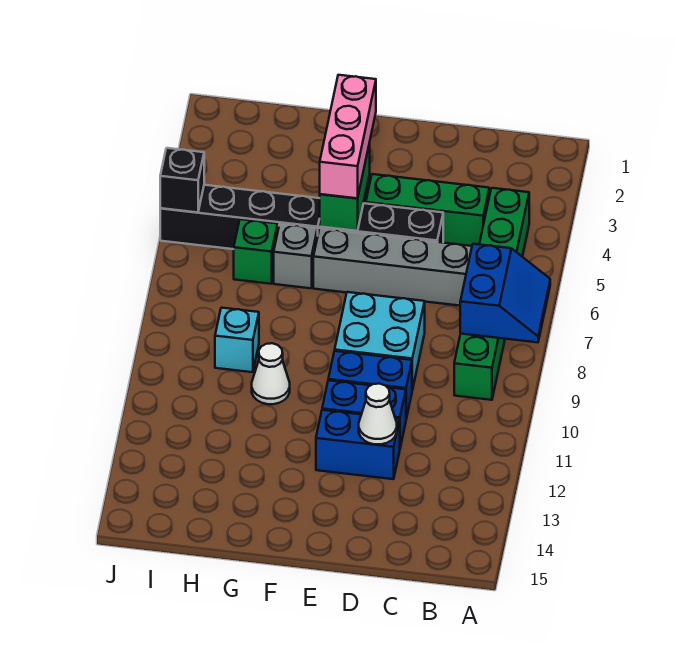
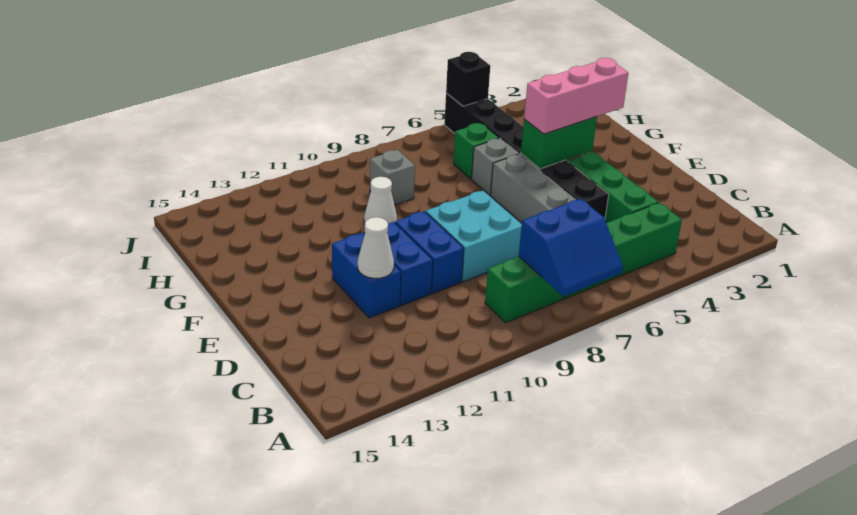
cyan brick H9 level 1 -> grey brick H9 level 1

